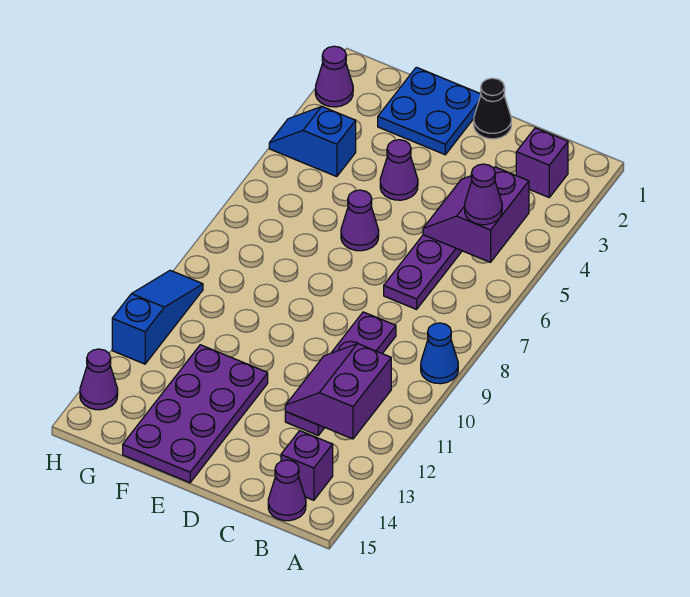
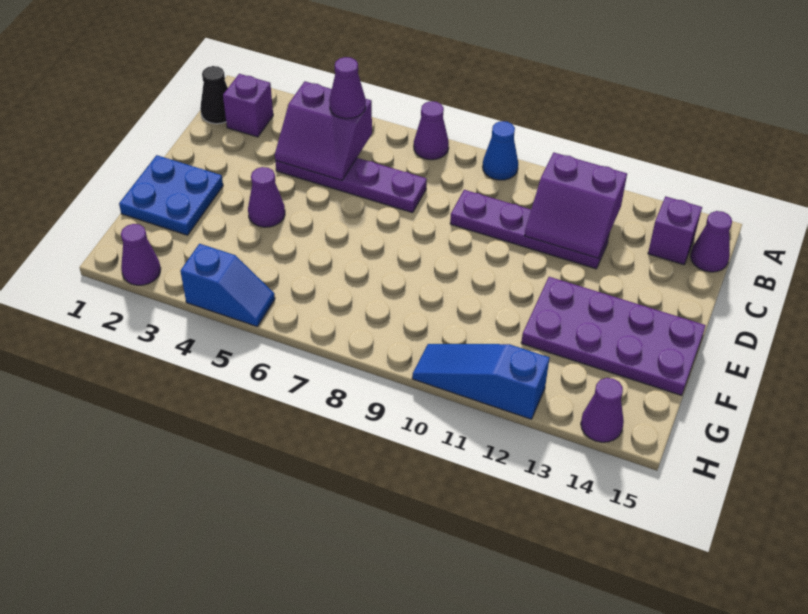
black cone D1 level 1 -> black cone B1 level 1
purple cone E6 level 1 -> purple cone A7 level 1
blue slope G4:H4 level 1 top G -> blue slope H4:H5 level 1 top 4

